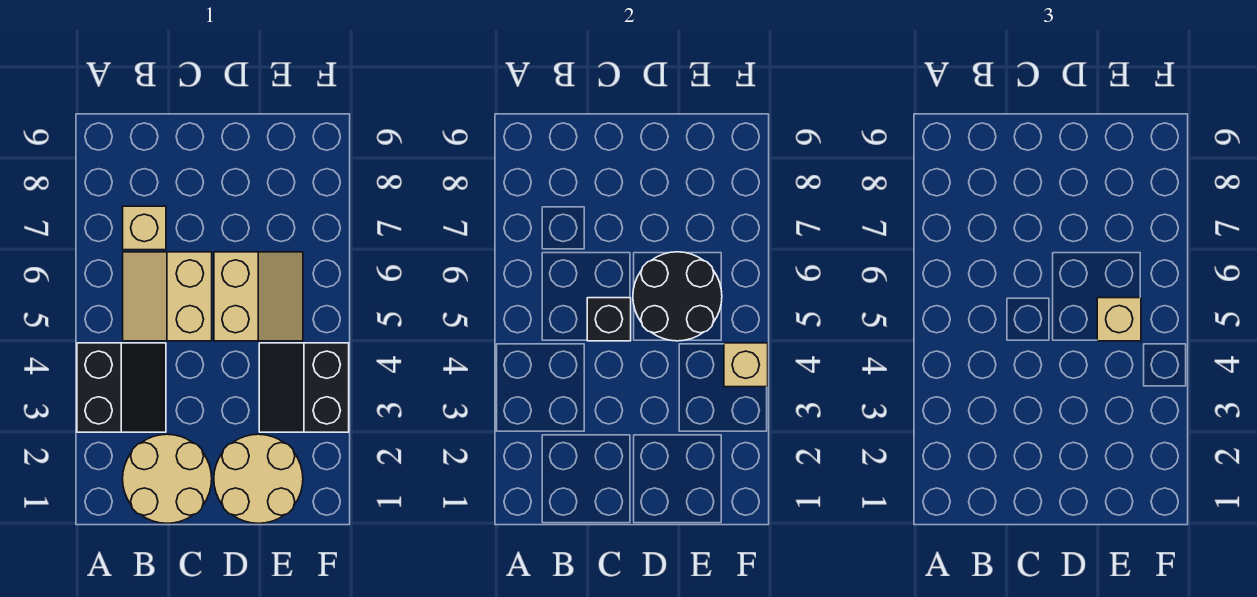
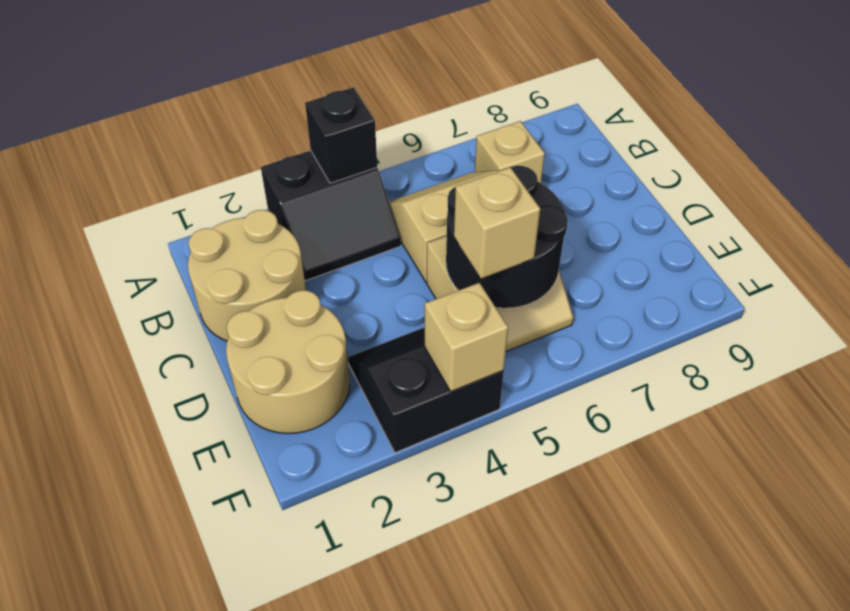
black brick C5 level 2 -> black brick A4 level 2

